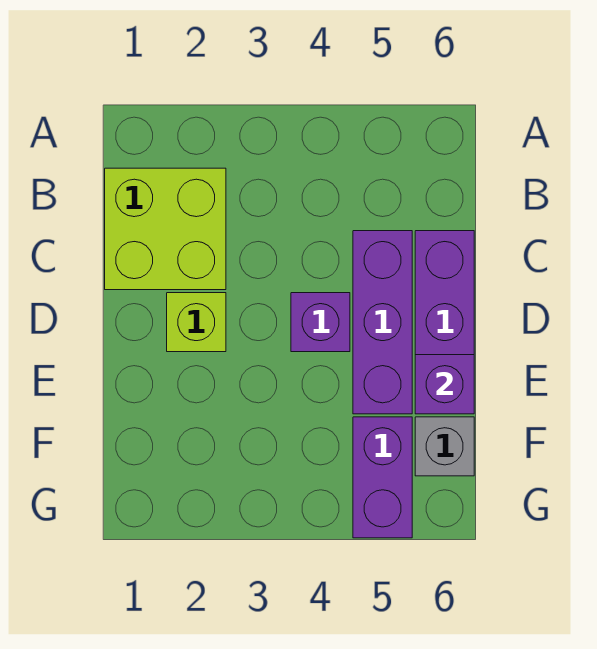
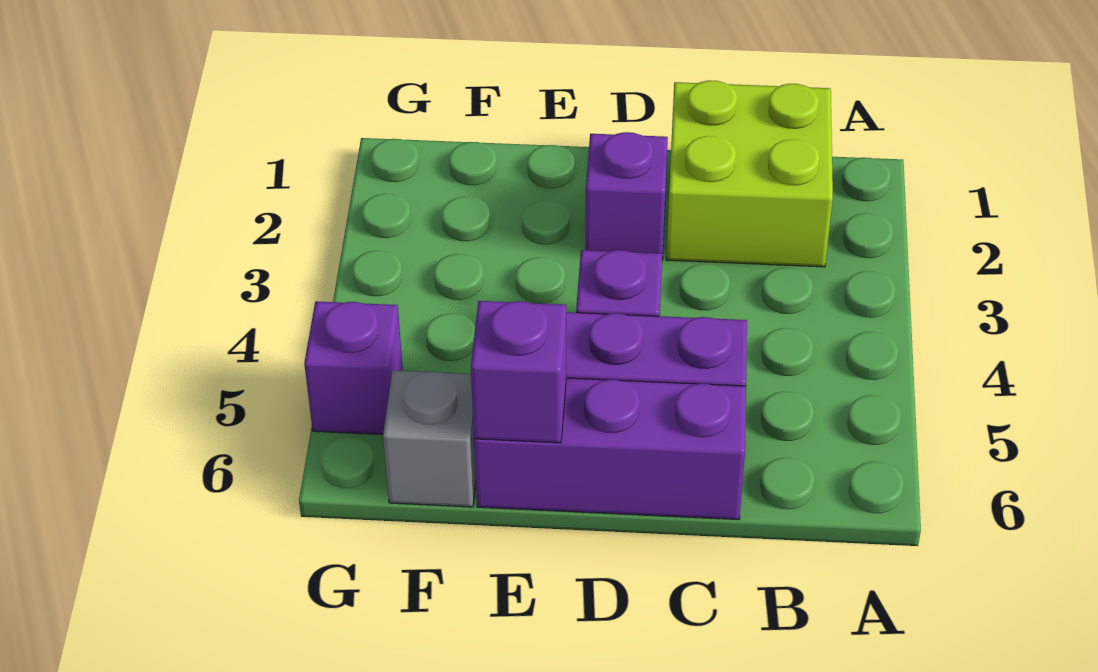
lime brick D2 level 1 -> purple brick D2 level 1
purple brick F5:G5 level 1 -> purple brick G5 level 1

